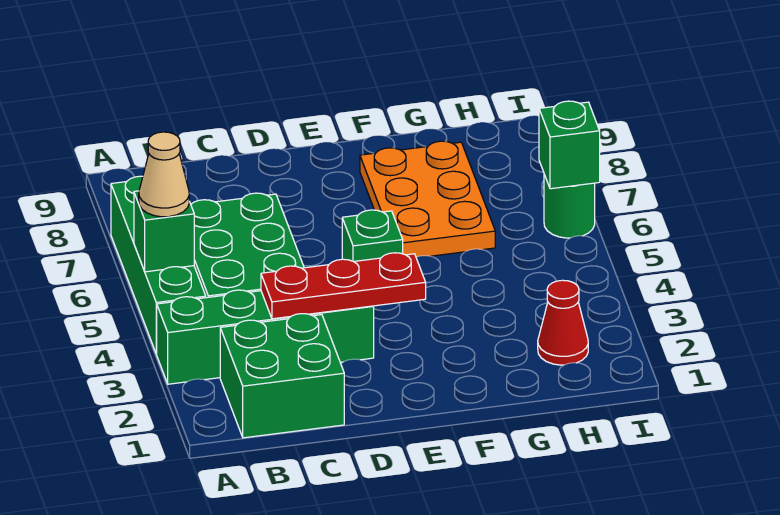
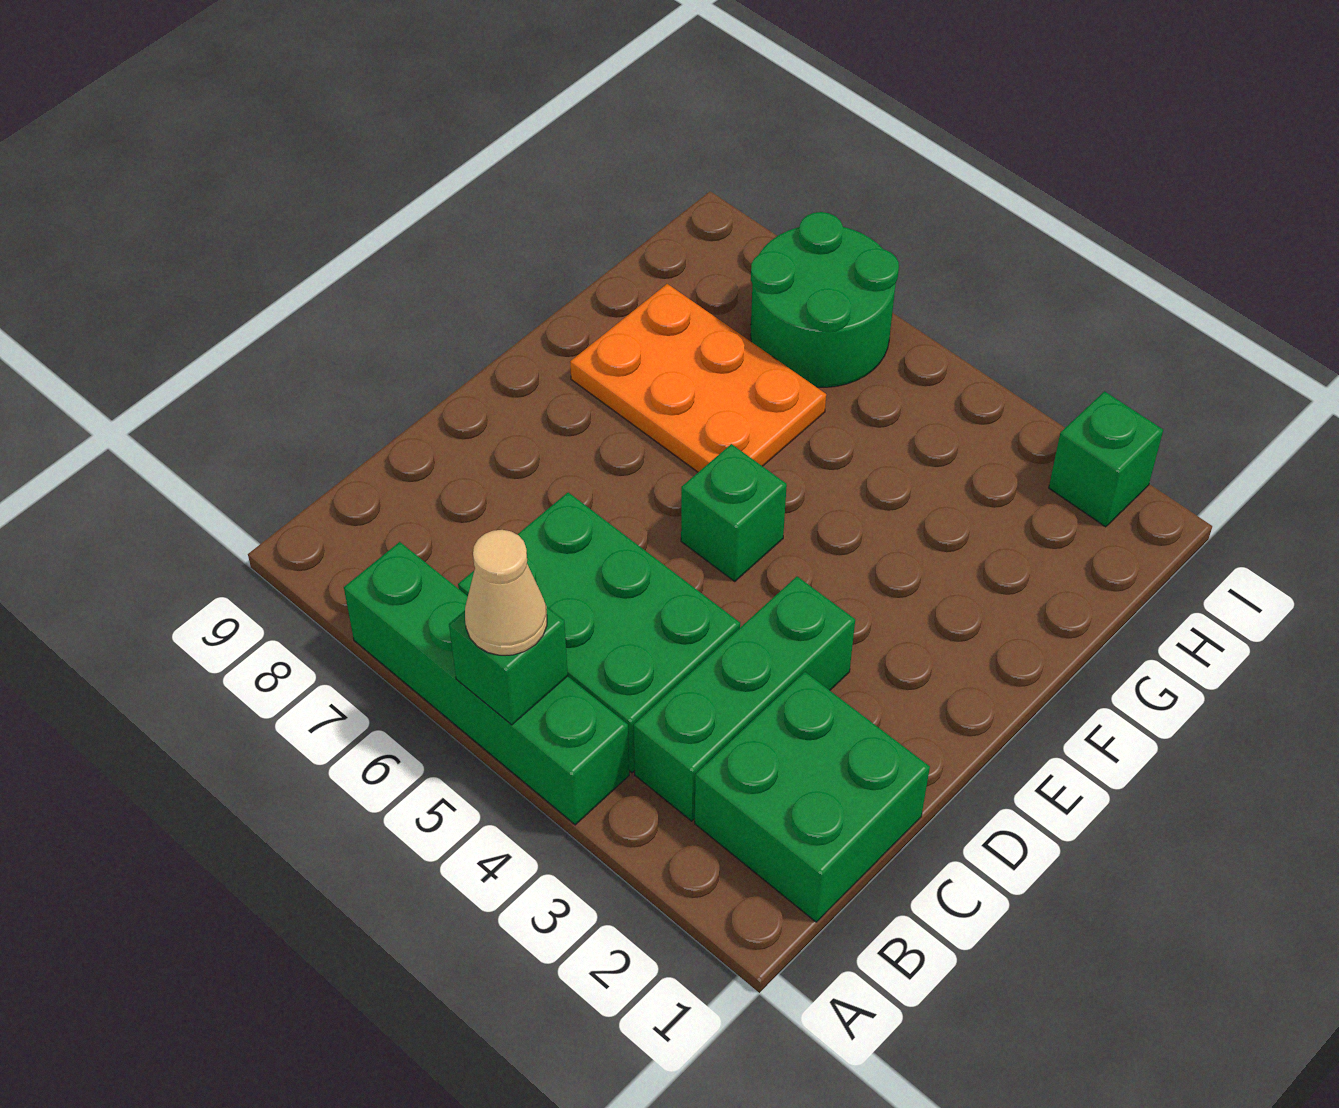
green brick A3:D3 level 1 -> green brick B3:D3 level 1
red plate C3:E3 level 2 -> none
red cone H2 level 1 -> none
green round brick I6 level 1 -> green round brick H6:I7 level 1
green brick I6 level 2 -> green brick I2 level 1

